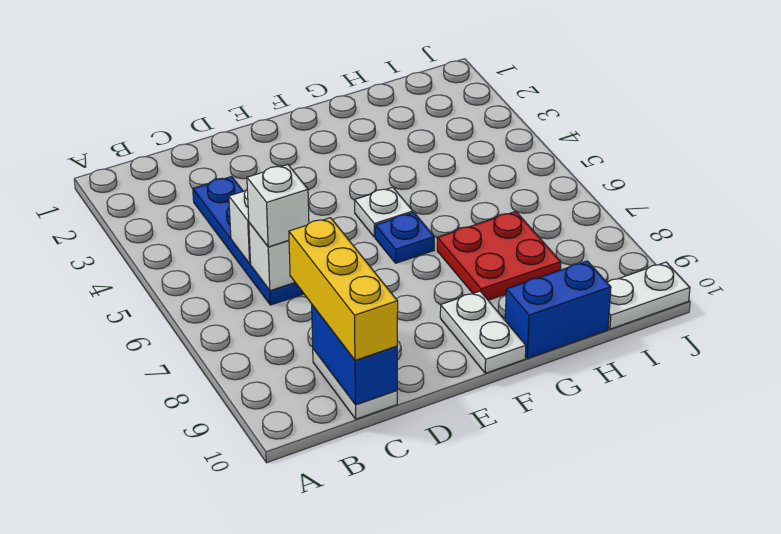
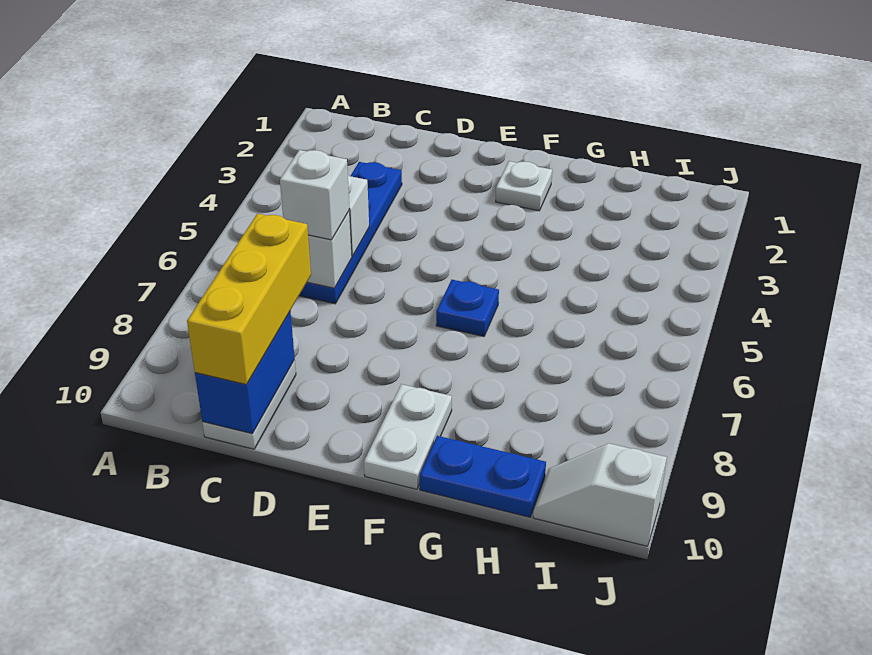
white plate F5 level 1 -> white plate F2 level 1
red plate G7:H8 level 1 -> none
blue brick G10:H10 level 1 -> blue plate G10:H10 level 1
white plate I10:J10 level 1 -> white slope I10:J10 level 1 top J

